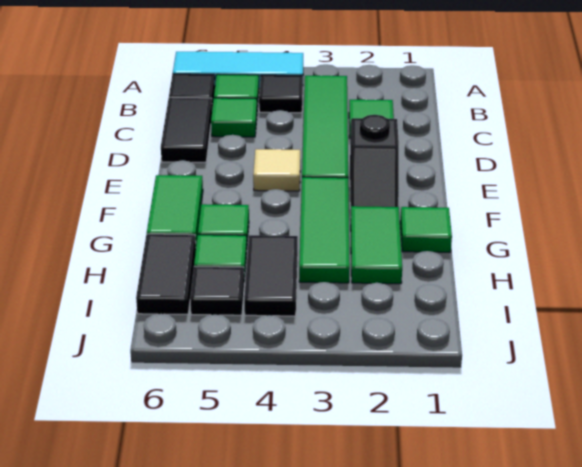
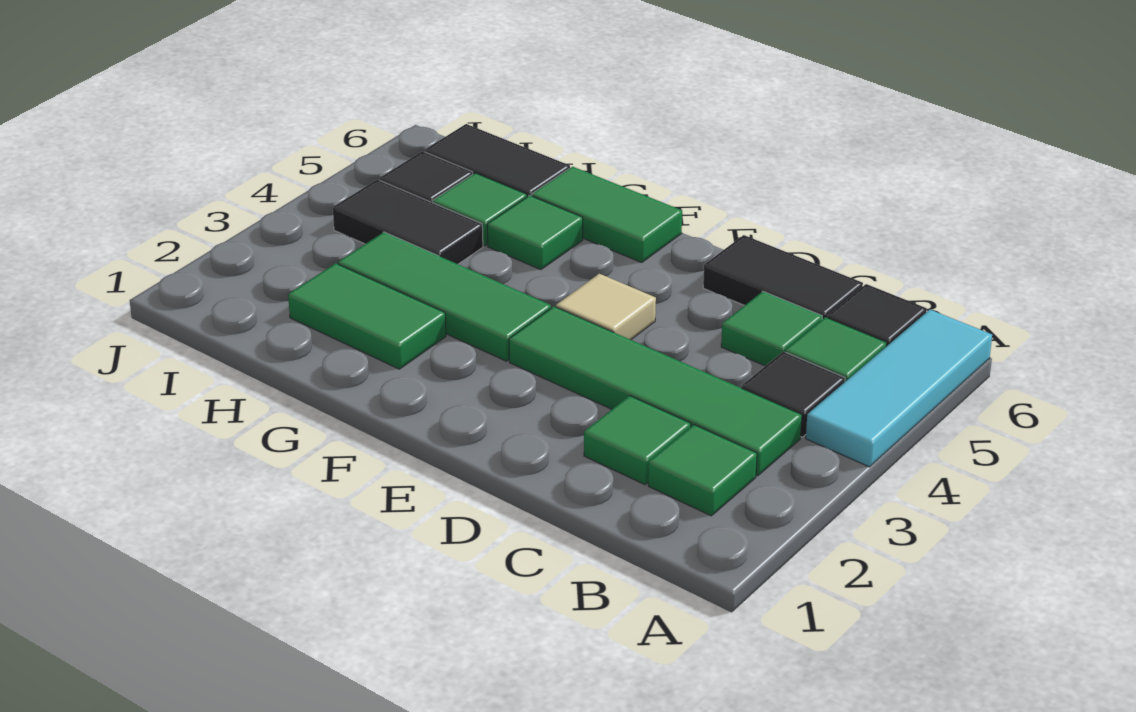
black slope E2:F2 level 1 top E -> none
green tile G1 level 1 -> green tile B2 level 1

